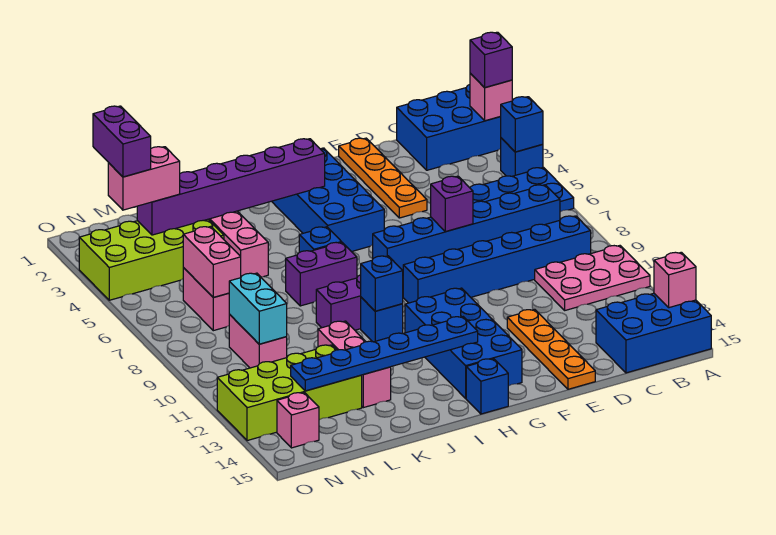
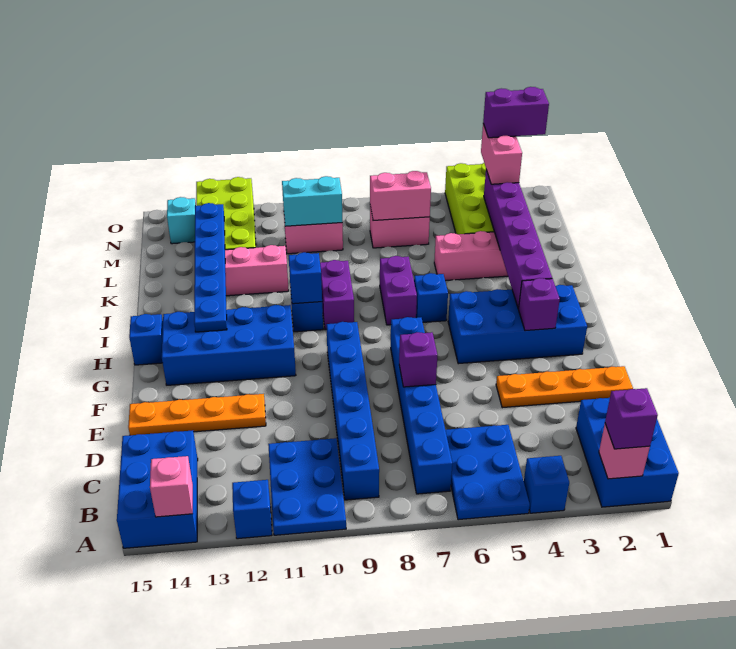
blue brick A4 level 2 -> blue brick A12 level 1
pink plate A10:C11 level 1 -> blue plate A10:C11 level 1
none -> purple brick G3 level 2
pink brick N14 level 1 -> cyan brick N14 level 1

